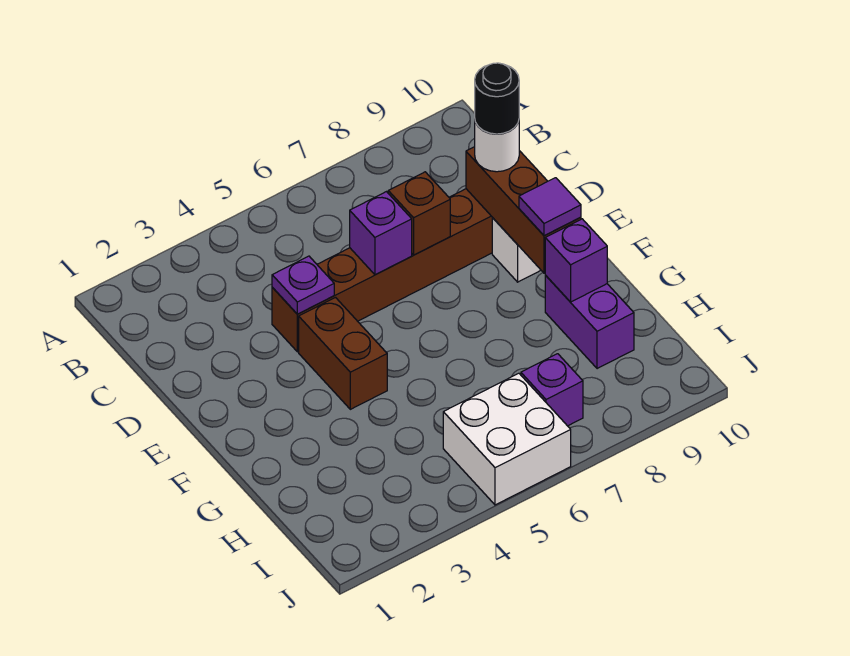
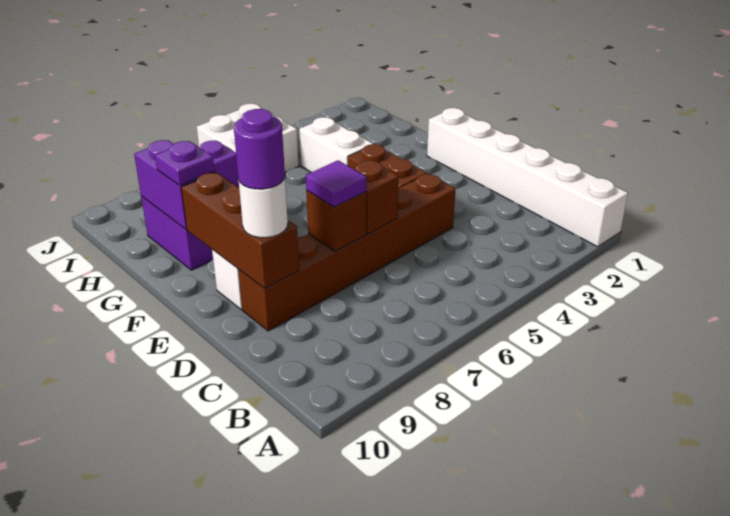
none -> white brick A1:F1 level 1
purple plate D4 level 2 -> purple plate G9 level 3
purple brick D6 level 2 -> brown brick D6 level 2
black round brick D9 level 4 -> purple round brick D9 level 4
purple tile F9 level 3 -> purple tile D7 level 3
none -> white brick G4:H4 level 1
purple brick G9 level 2 -> purple brick G9:H9 level 2

